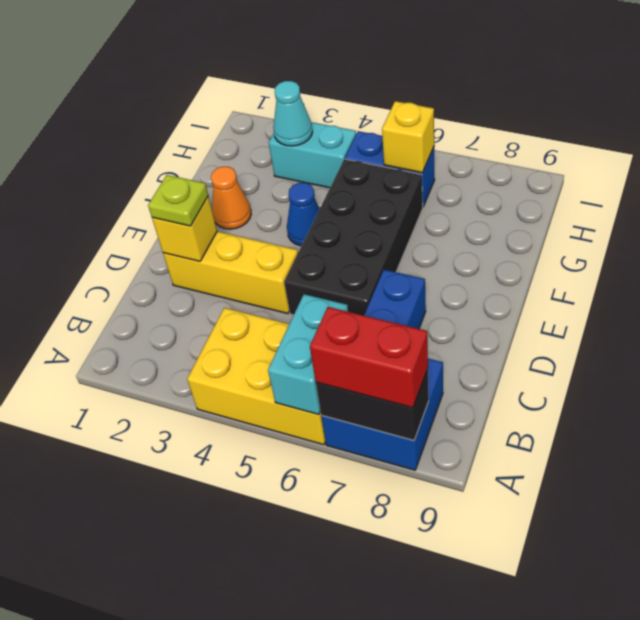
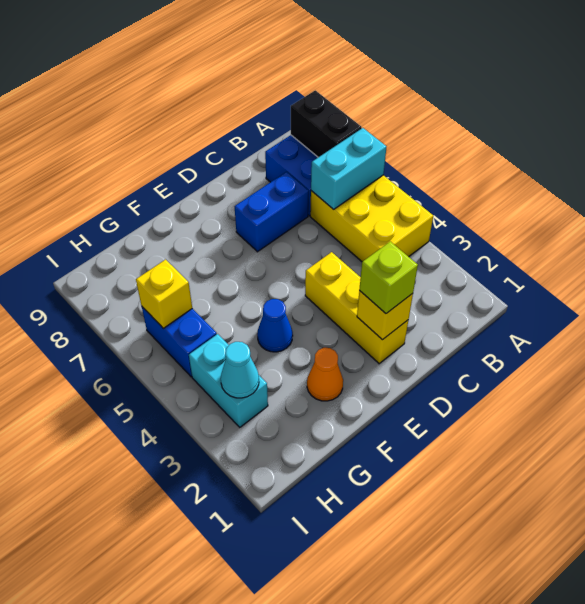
red brick A7:A8 level 3 -> none
lime plate D2 level 3 -> lime brick D2 level 3
black brick D5:G6 level 1 -> none

